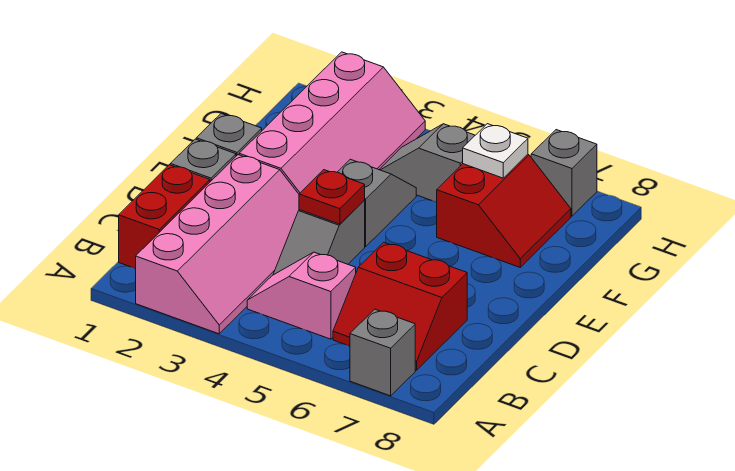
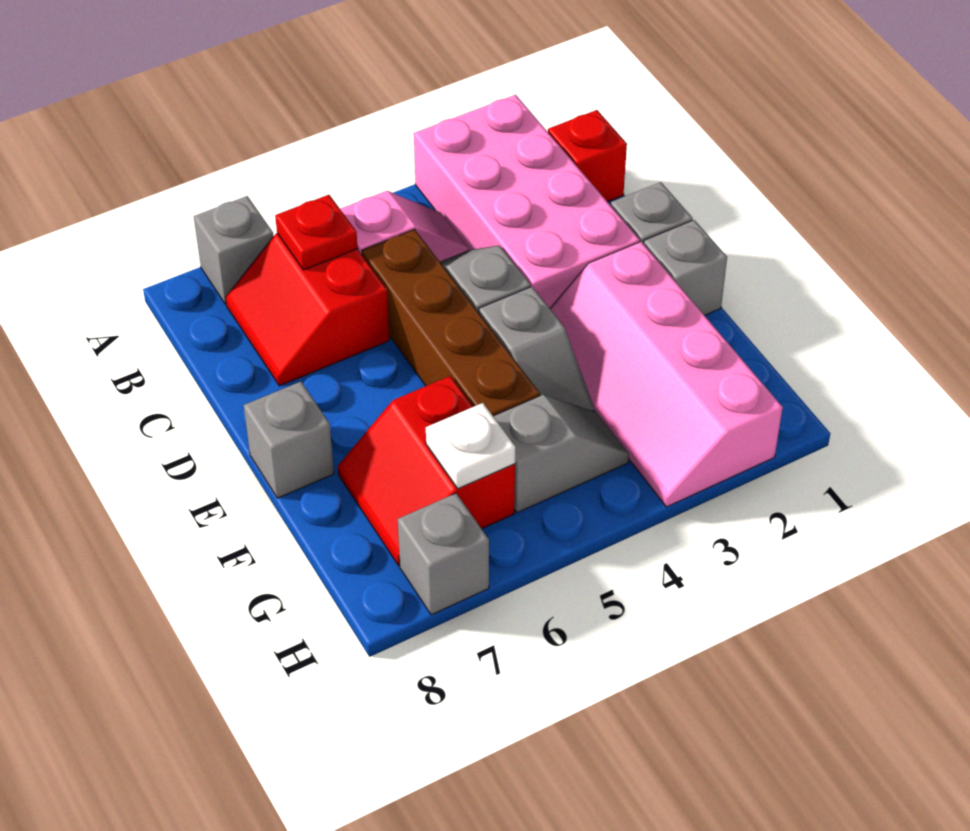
pink slope A2:D3 level 1 top 2 -> pink brick A2:D3 level 1
red brick B1:C1 level 1 -> red brick B1 level 1
red slope B6:C7 level 1 top C -> red slope B6:C7 level 1 top 6
none -> brown brick C5:F5 level 1
red plate D4 level 2 -> red plate B6 level 2
none -> grey brick E8 level 1

